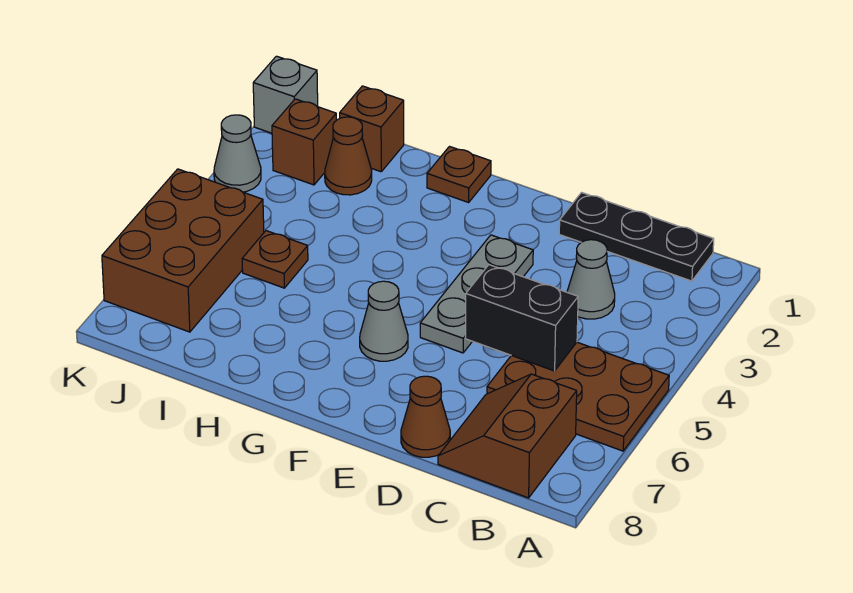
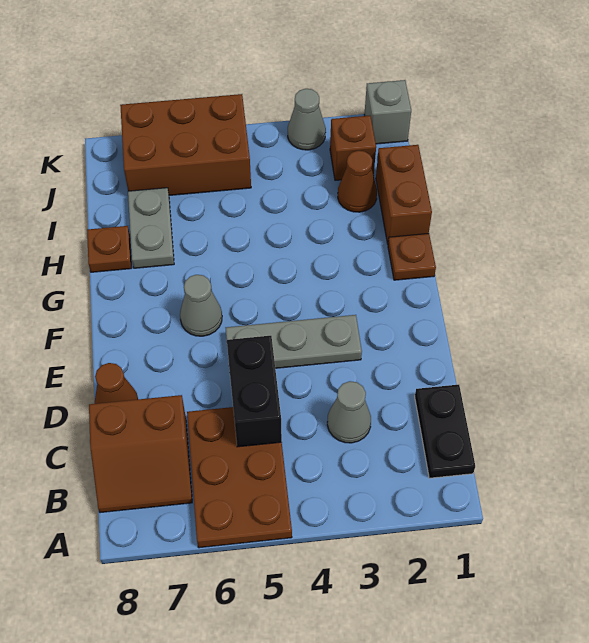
black plate B1:D1 level 1 -> black plate B1:C1 level 1
brown slope B7:C8 level 1 top B -> brown slope B7:C8 level 1 top C
none -> grey plate H7:I7 level 1
brown brick I1 level 1 -> brown brick H1:I1 level 1
brown plate I5 level 1 -> brown plate H8 level 1

